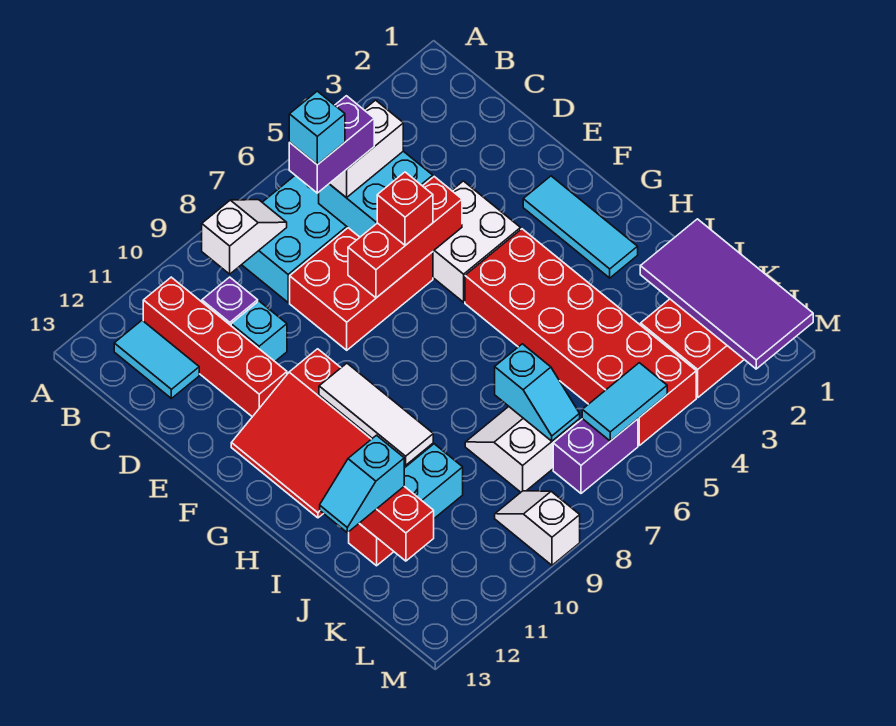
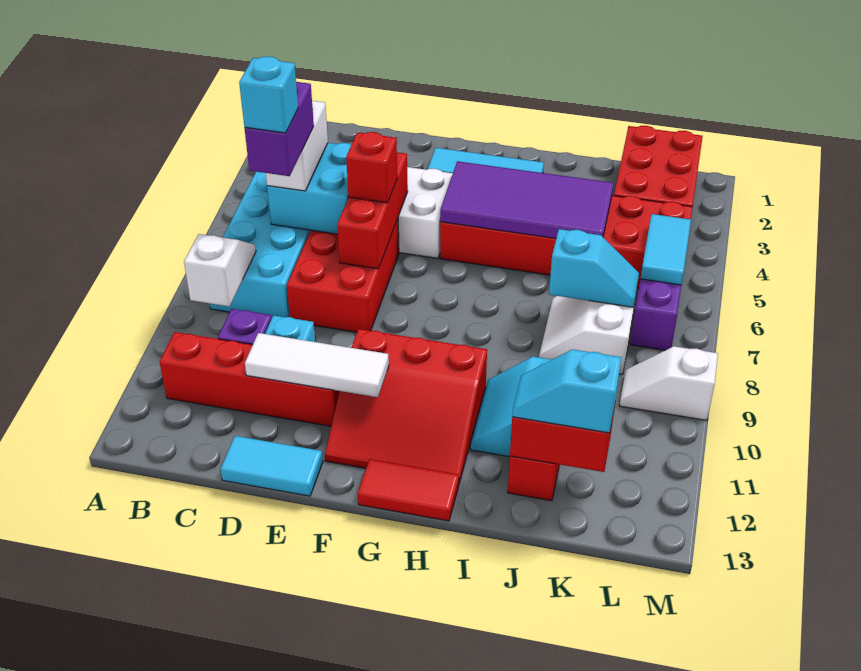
cyan tile B12:C12 level 1 -> cyan tile D13:E13 level 1
white tile G10:I10 level 2 -> white tile D11:F11 level 2
none -> red tile G13:H13 level 1
purple tile J1:M2 level 2 -> purple tile G4:J5 level 2
cyan slope J12:J13 level 3 top 12 -> cyan slope J12:K12 level 3 top K

